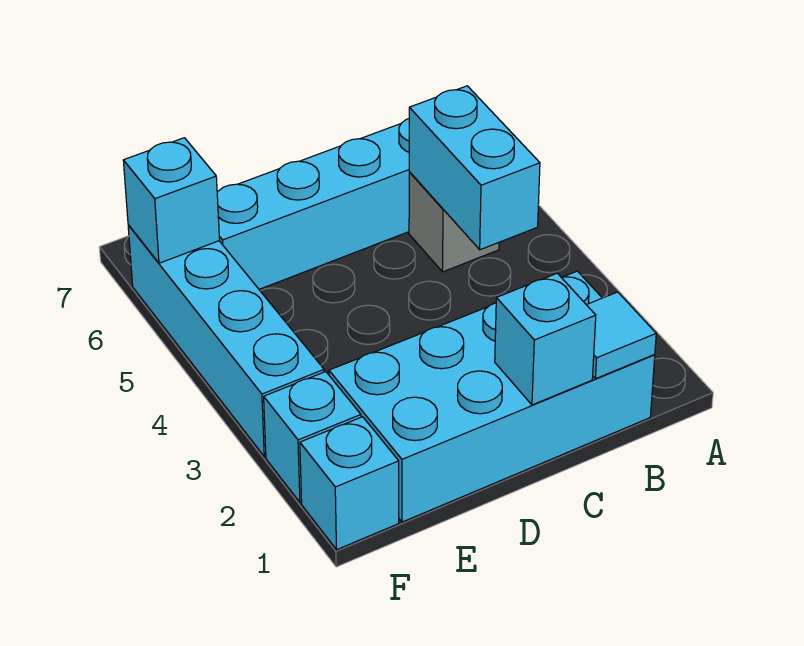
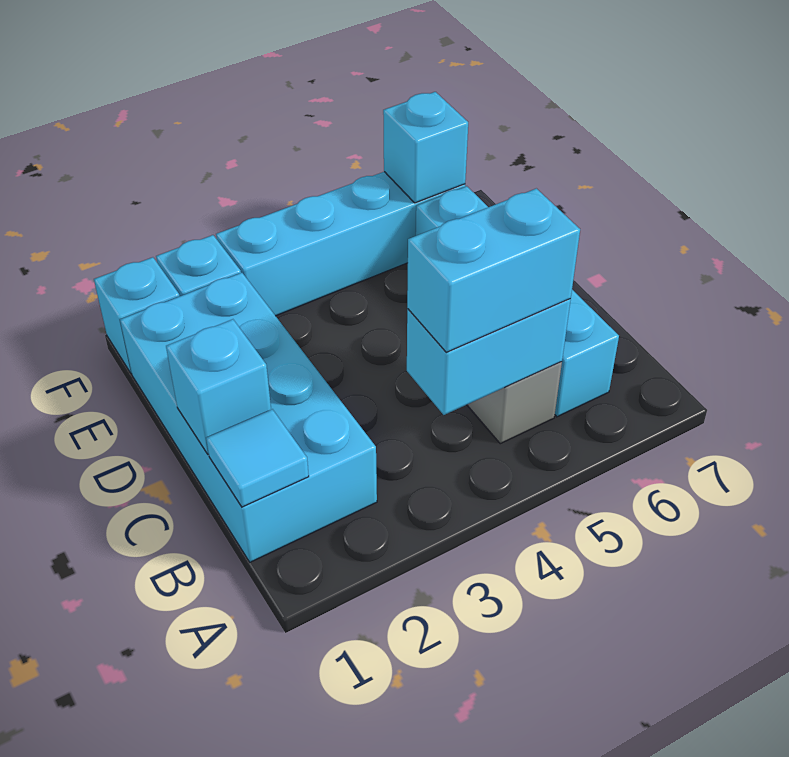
none -> cyan brick B4:B5 level 3

